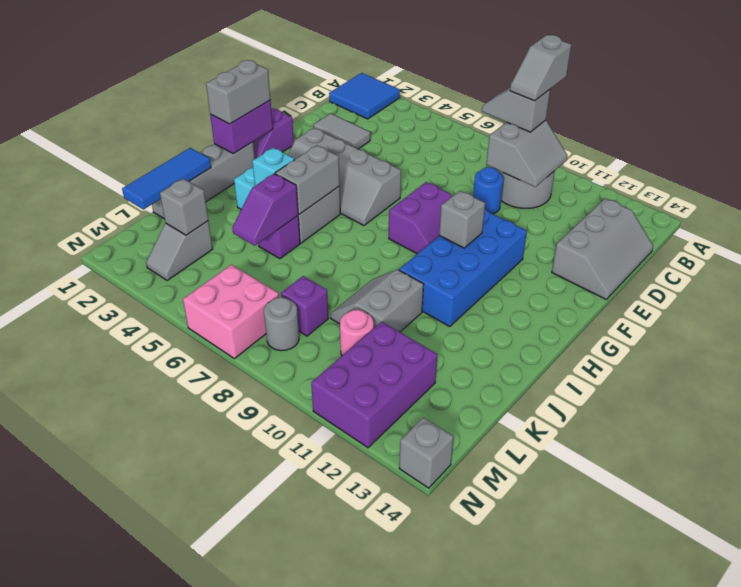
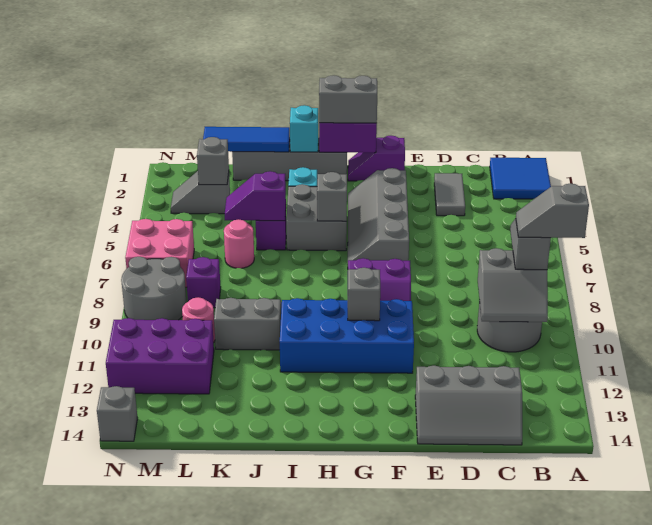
blue round brick D9 level 1 -> none
grey brick H5:I5 level 2 -> grey brick H5 level 2
cyan brick I4 level 2 -> cyan brick I1 level 2
none -> pink round brick K6 level 1
grey round brick M8 level 1 -> grey round brick M8:N9 level 1

